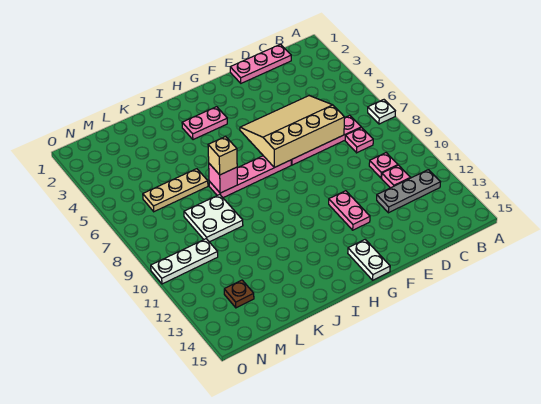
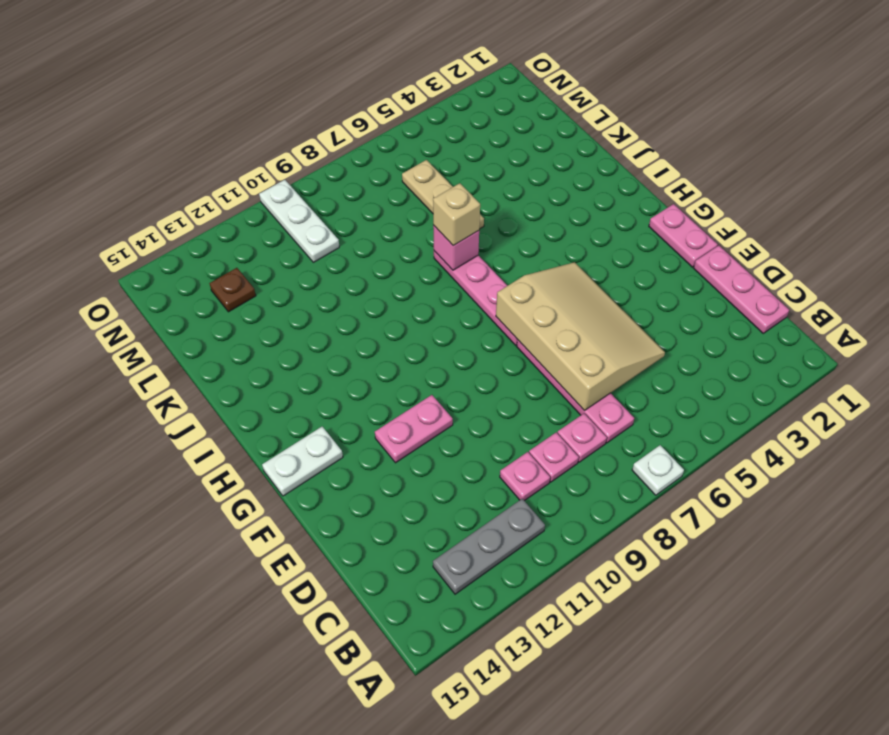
grey plate B12:D12 level 1 -> grey plate B11:B13 level 1
pink plate C11 level 1 -> pink plate C9 level 1
pink plate H3:I3 level 1 -> pink plate F1:G1 level 1
white plate K8:L9 level 1 -> none

